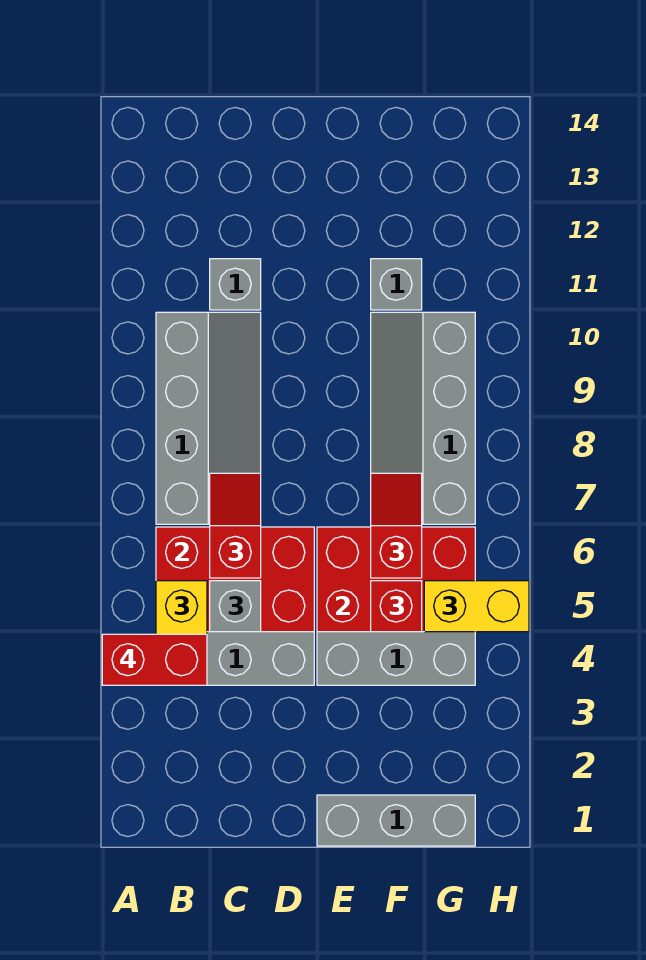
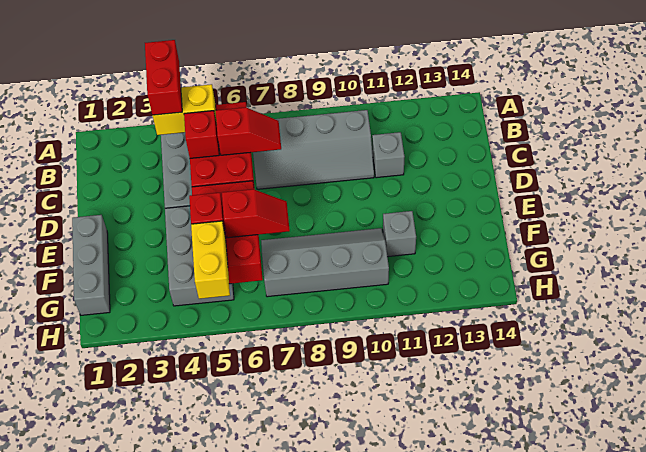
grey brick C5 level 3 -> red brick C5 level 3

